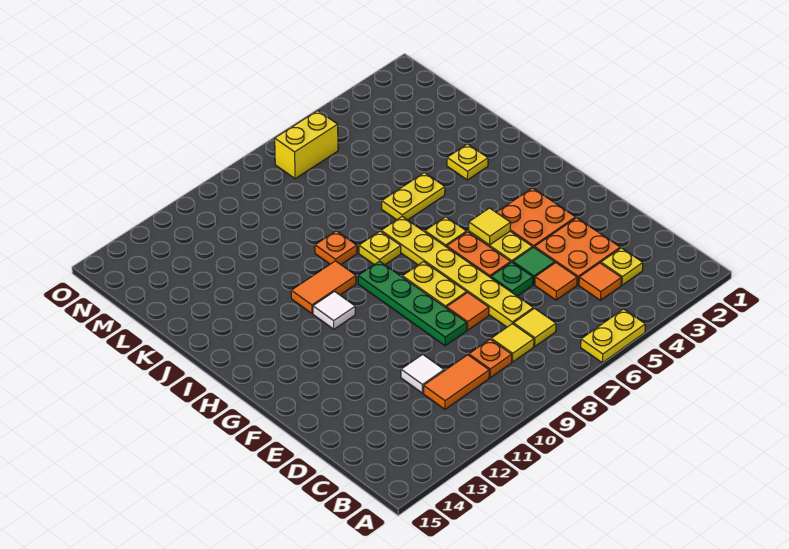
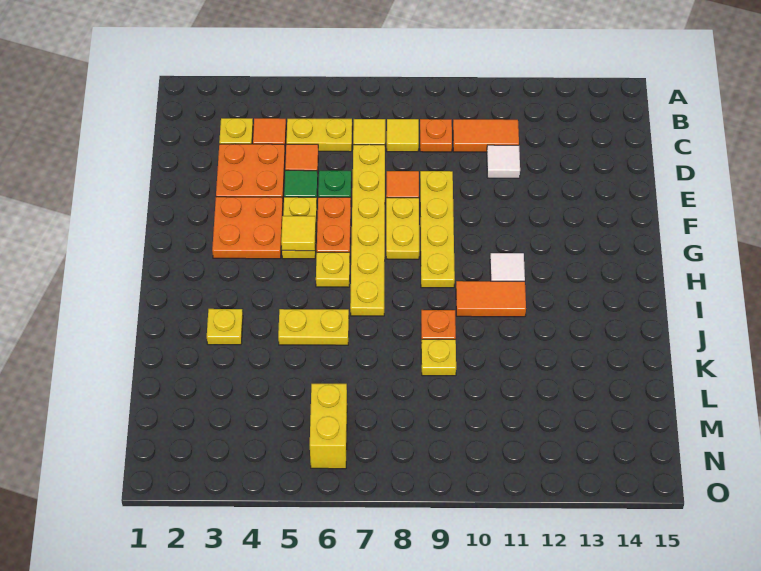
yellow plate A5:A6 level 1 -> yellow plate C5:C6 level 1
green plate E9:H9 level 1 -> yellow plate E9:H9 level 1
yellow plate I8 level 1 -> yellow plate K9 level 1
yellow brick N6:N7 level 1 -> yellow brick M6:N6 level 1

